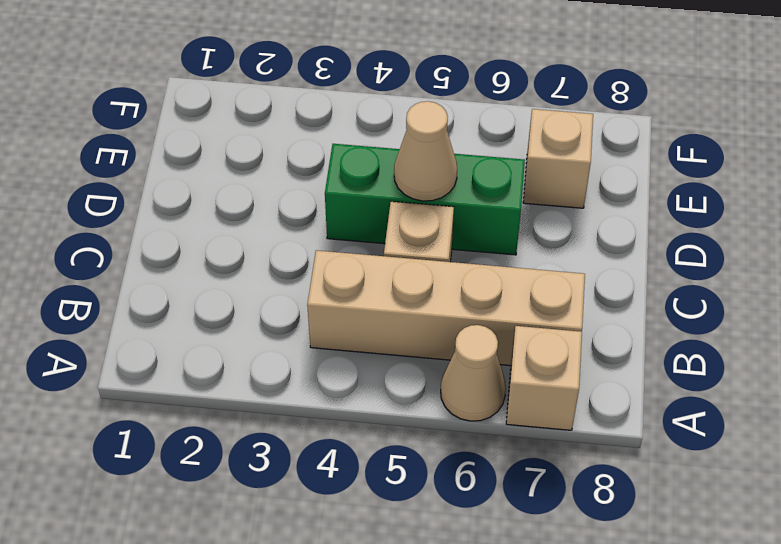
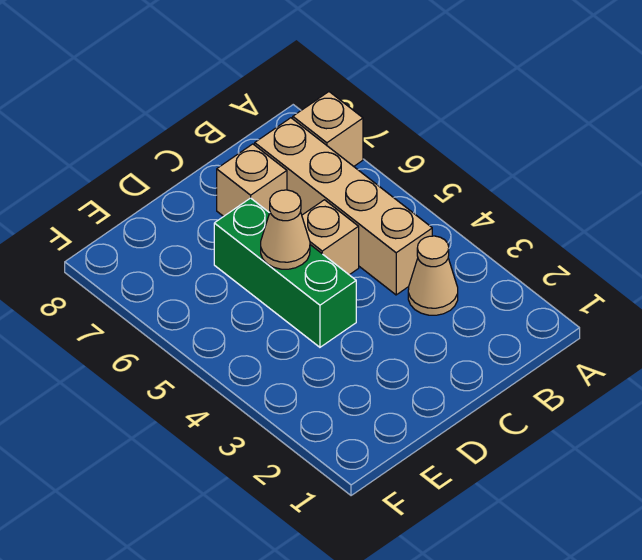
tan cone A6 level 1 -> tan cone B3 level 1
tan brick E7 level 1 -> tan brick C7 level 1

